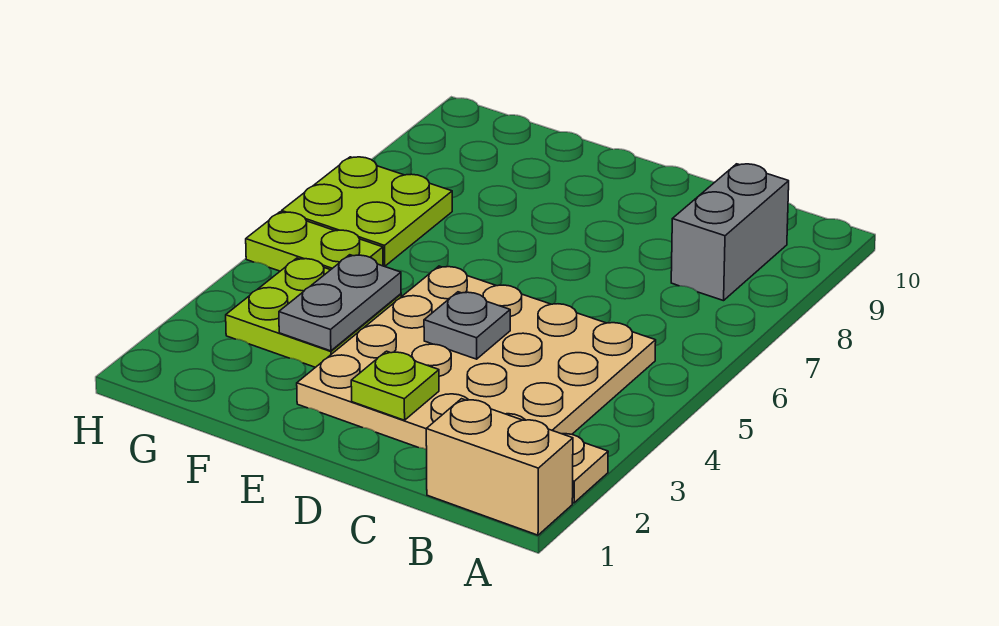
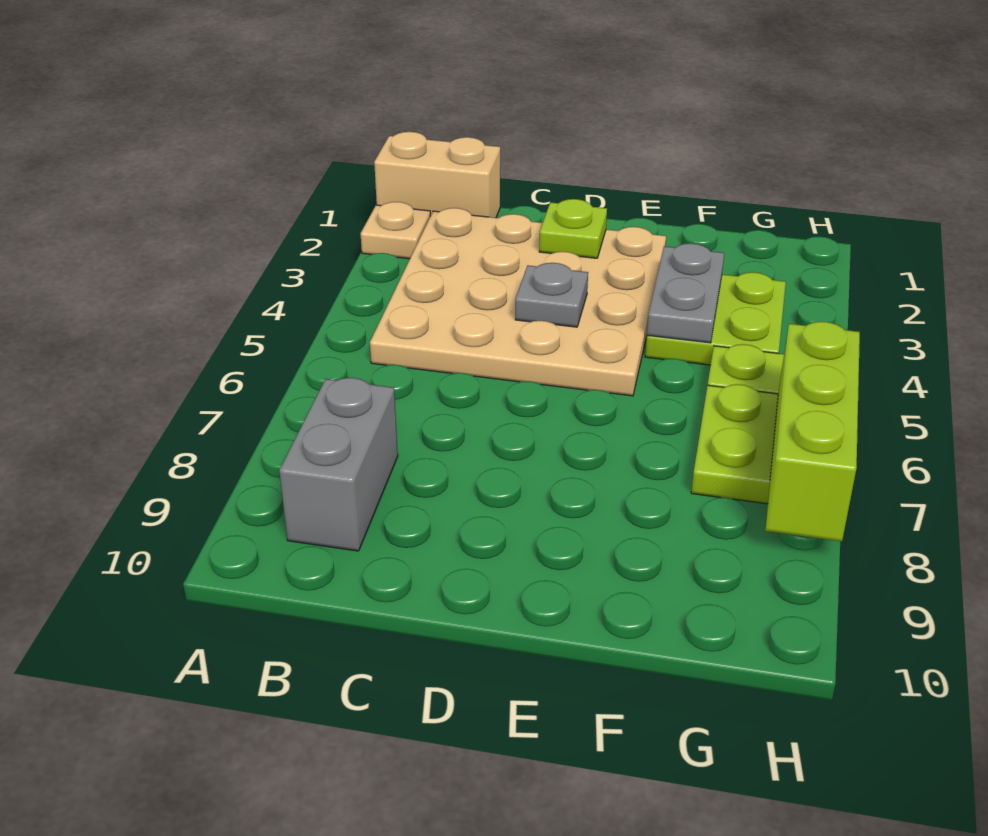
none -> lime brick H6:H8 level 2

